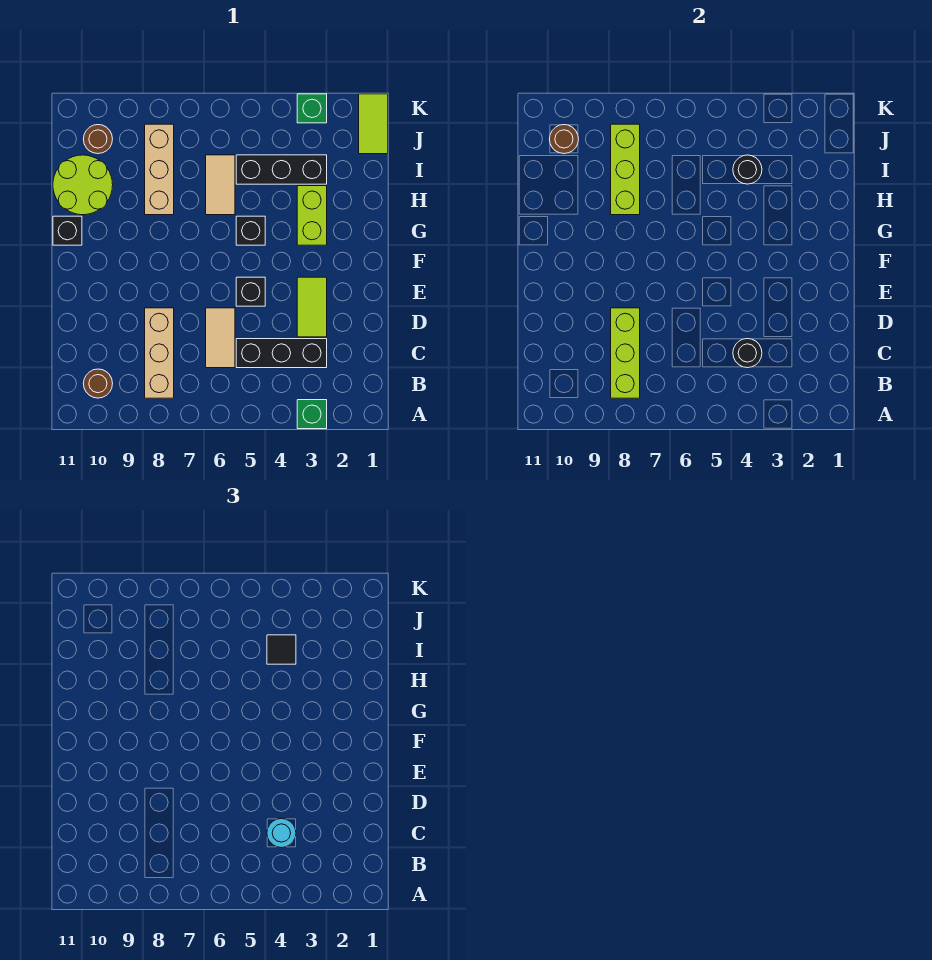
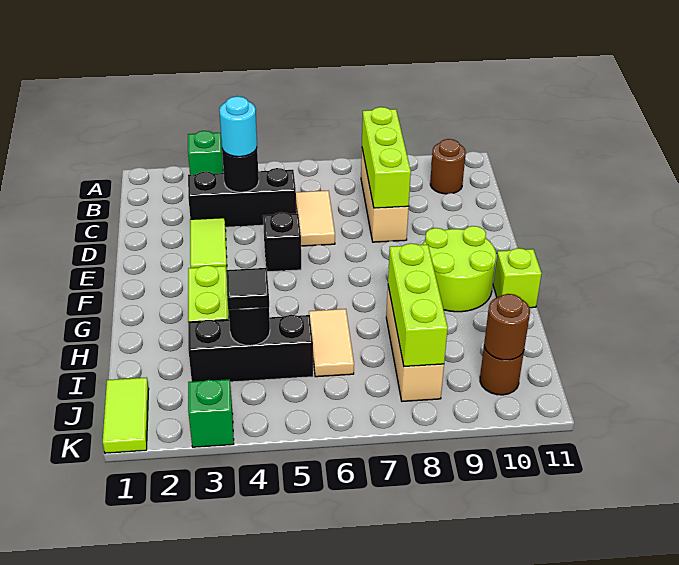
black brick G5 level 1 -> none
black brick G11 level 1 -> lime brick G11 level 1
lime round brick H10:I11 level 1 -> lime round brick F9:G10 level 1

